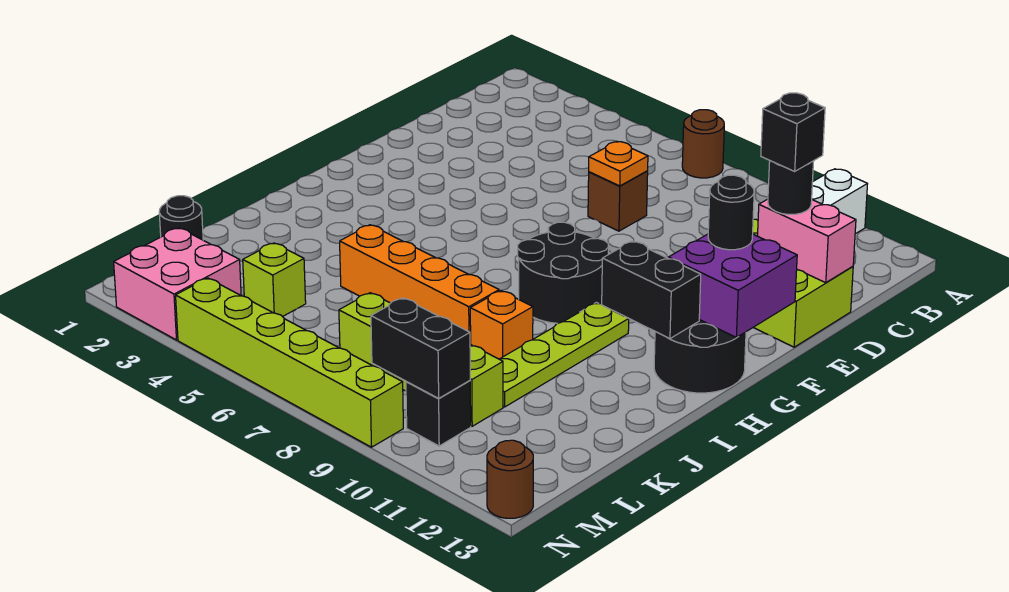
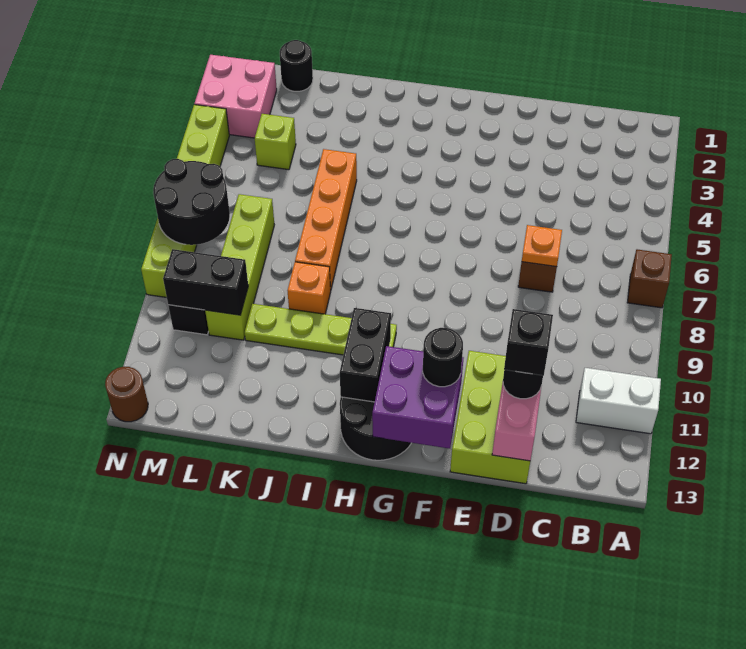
brown round brick A7 level 1 -> brown brick A7 level 1
black round brick G8:H9 level 1 -> black round brick M7:N8 level 2
black brick M9:M10 level 2 -> black brick L10:M10 level 2

